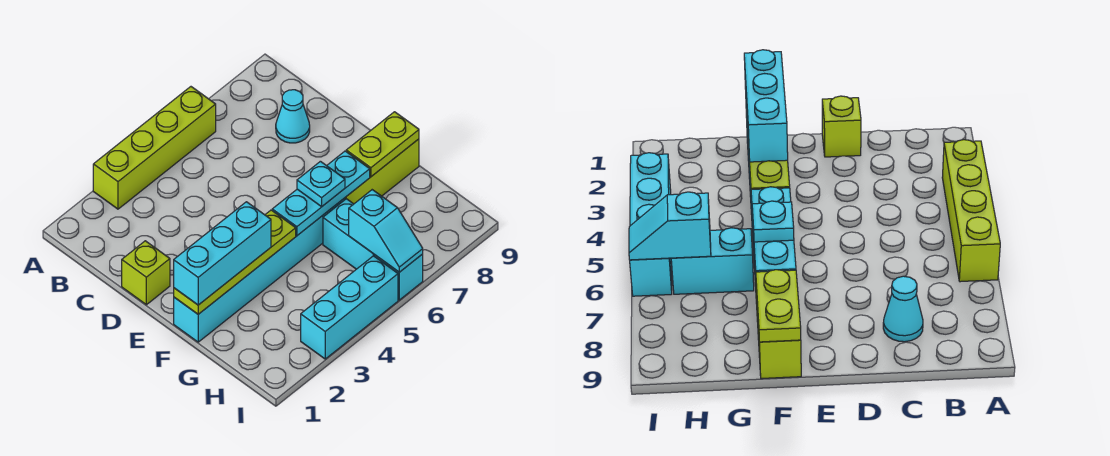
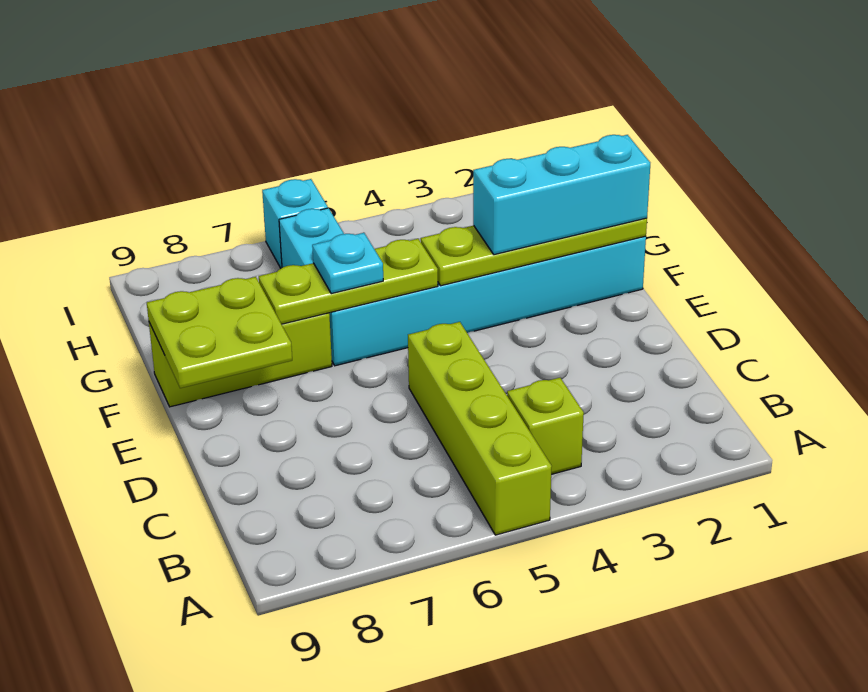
lime brick A3:A6 level 1 -> lime brick A5:D5 level 1
cyan cone C8 level 1 -> none
lime brick D1 level 1 -> lime brick B4 level 1
cyan plate F5:F7 level 2 -> lime plate F5:F7 level 2
lime plate F8:F9 level 2 -> lime plate E8:F9 level 2
cyan slope H6:I6 level 2 top H -> none
cyan brick I3:I5 level 1 -> none

